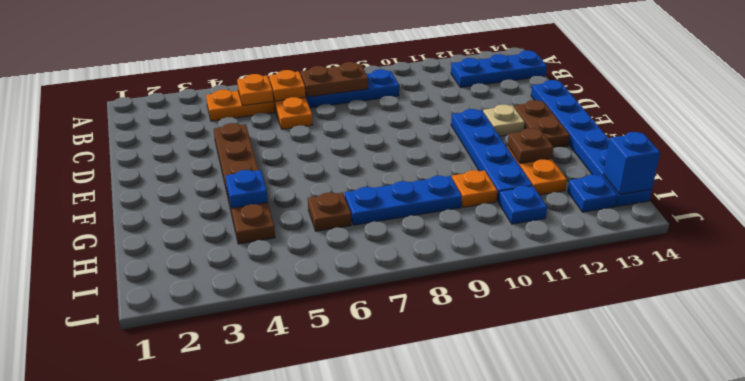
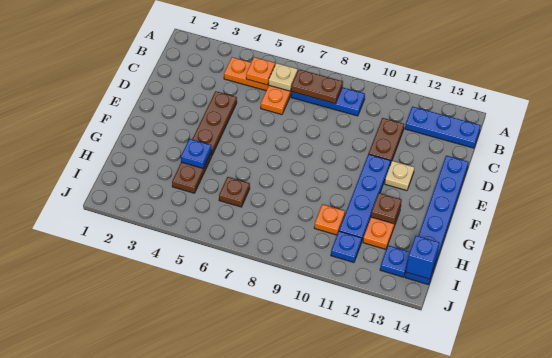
orange plate B6 level 2 -> tan plate B6 level 2
brown plate E13:F13 level 1 -> brown plate C11:D11 level 1
blue plate H7:H9 level 1 -> none

